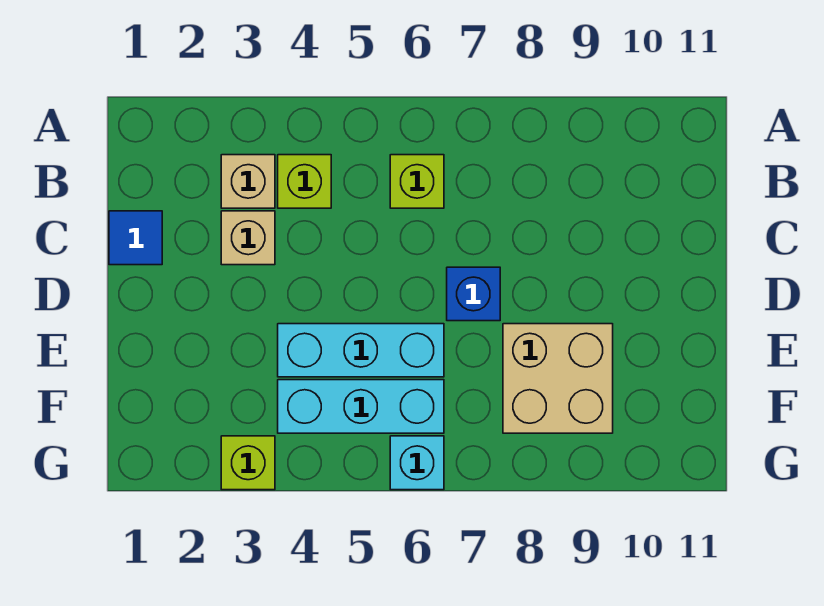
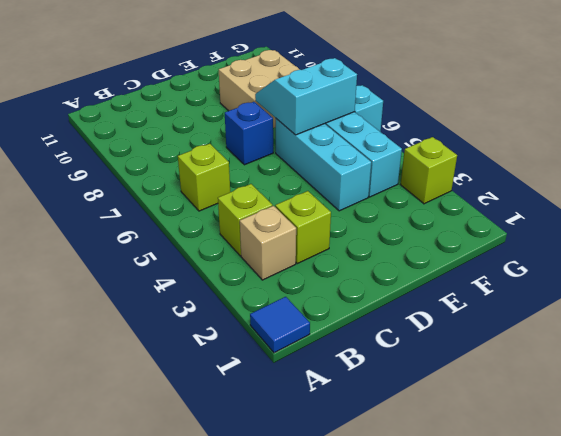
blue tile C1 level 1 -> blue tile A1 level 1
tan brick C3 level 1 -> lime brick C3 level 1
none -> cyan slope E6:F7 level 2 top 6

